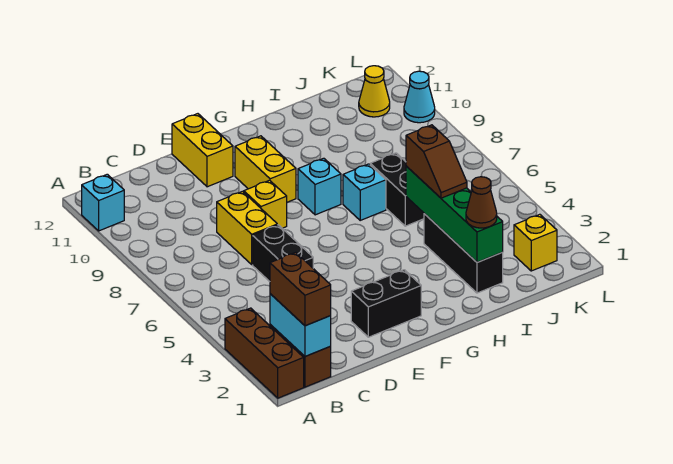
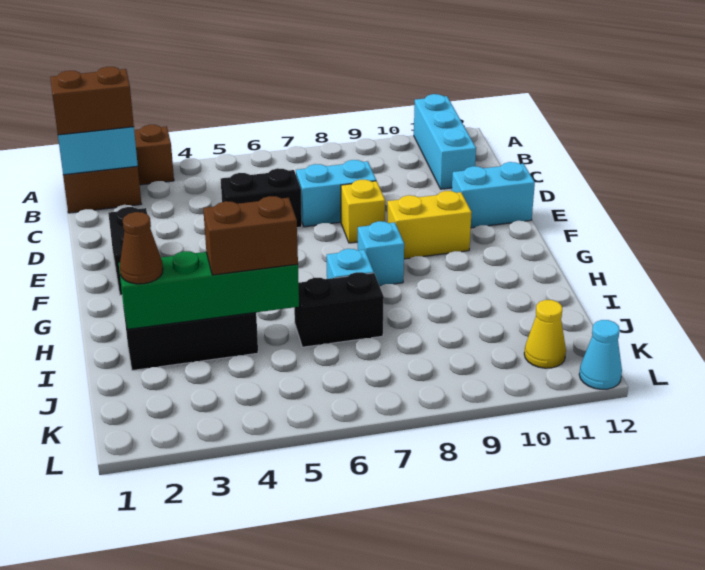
cyan brick A11 level 1 -> cyan brick A11:C11 level 1
yellow brick D7:D8 level 1 -> cyan brick D7:D8 level 1
yellow brick E11:E12 level 1 -> cyan brick E11:E12 level 1
brown slope I4:I5 level 3 top 5 -> brown brick I4:I5 level 3
yellow brick K2 level 1 -> none
cyan cone L10 level 1 -> cyan cone L12 level 1

